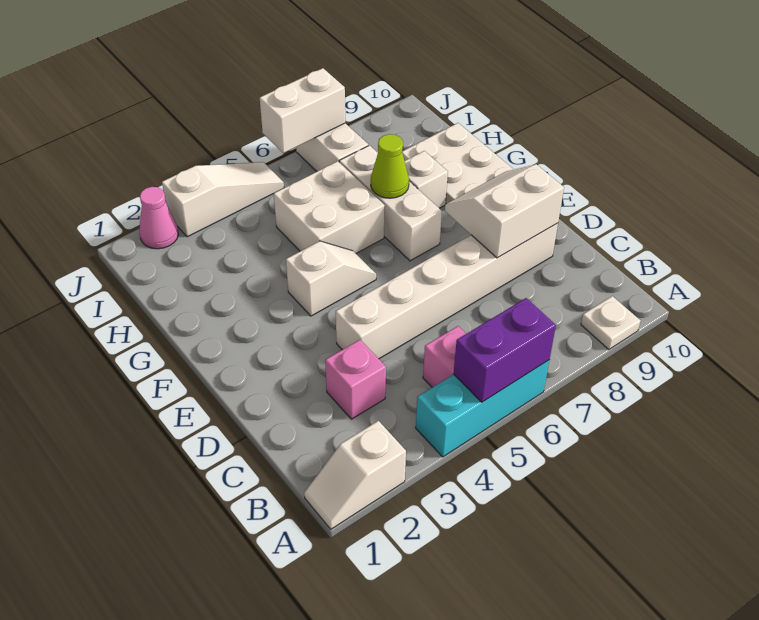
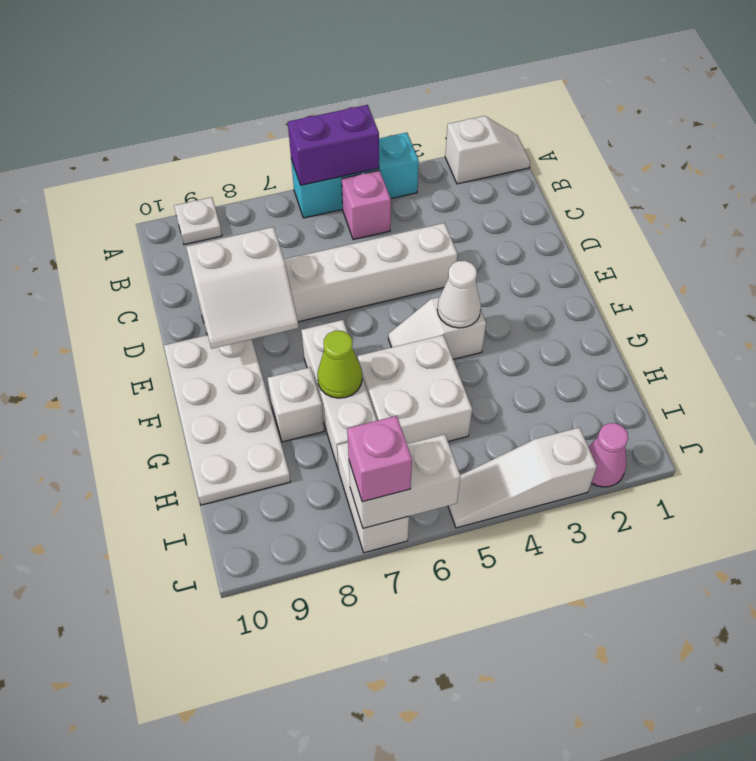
pink brick C3 level 1 -> pink brick J7 level 3
none -> white cone F4 level 2

